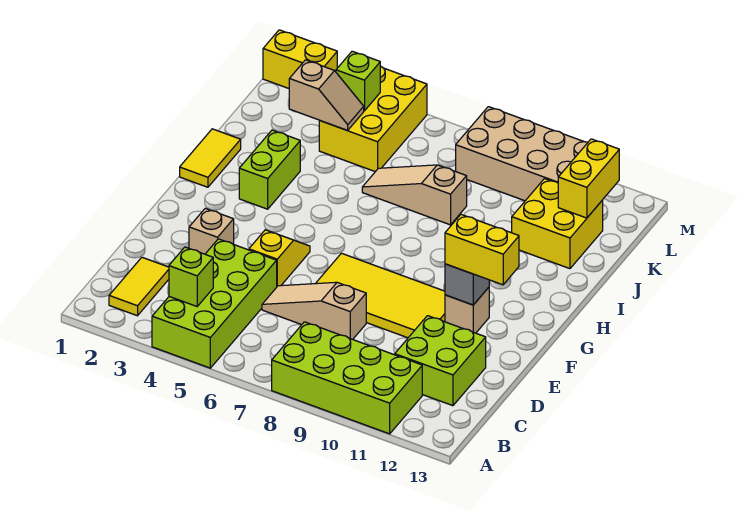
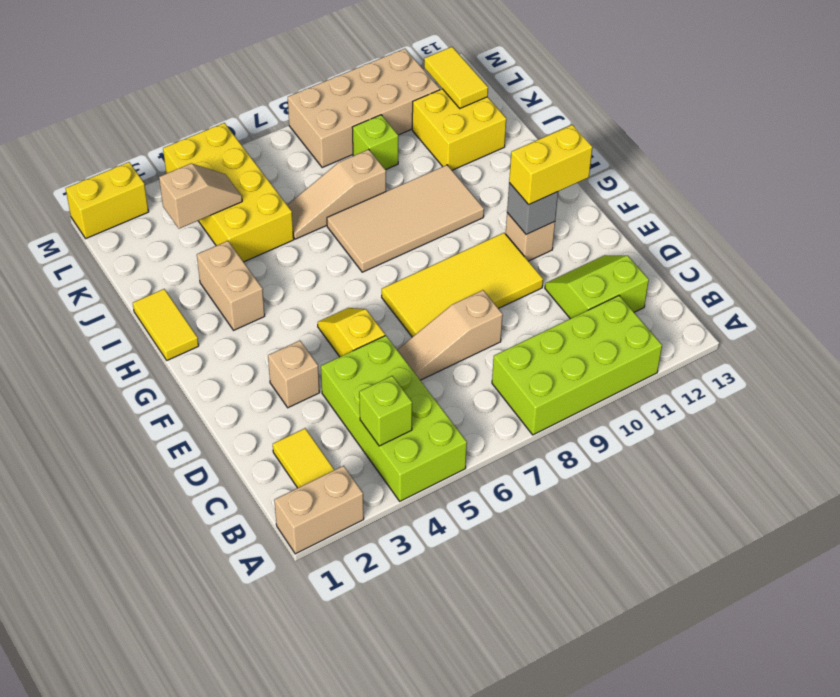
none -> tan brick A1:A2 level 1
lime brick C11:D12 level 1 -> lime slope C11:D12 level 1 top C
lime brick H3:I3 level 1 -> tan brick H3:I3 level 1
none -> tan tile H7:I10 level 1
yellow brick K4:M5 level 1 -> yellow brick J4:M5 level 1
yellow brick K12:L12 level 2 -> yellow tile K12:L12 level 2
lime brick L4 level 2 -> lime brick K9 level 1

